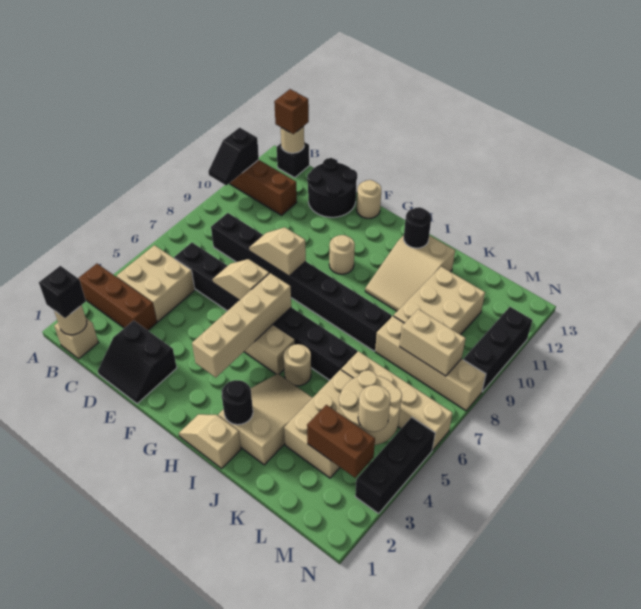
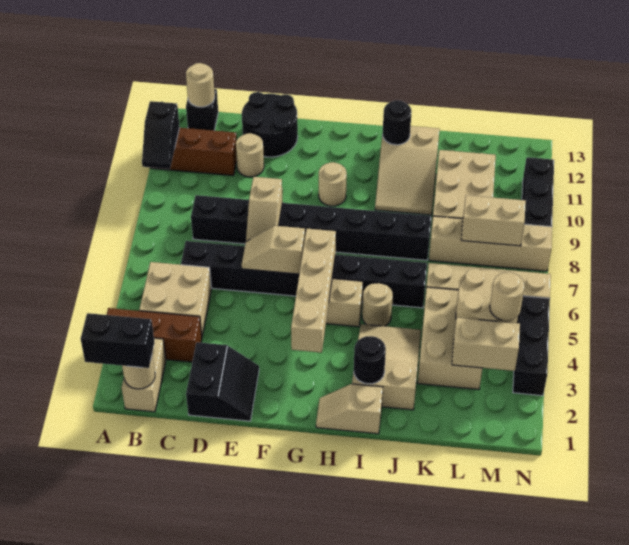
tan brick B1 level 1 -> tan brick B1:B2 level 1
black brick B1 level 3 -> black brick A1:B1 level 3
brown brick B13 level 3 -> none
black slope D1:E2 level 1 top 2 -> black slope D1:E2 level 1 top D
tan slope E8:F8 level 2 top F -> tan slope E7:E8 level 2 top 8
tan round brick F13 level 1 -> tan round brick D11 level 1
brown brick L3:M3 level 2 -> tan brick L3:M3 level 2

